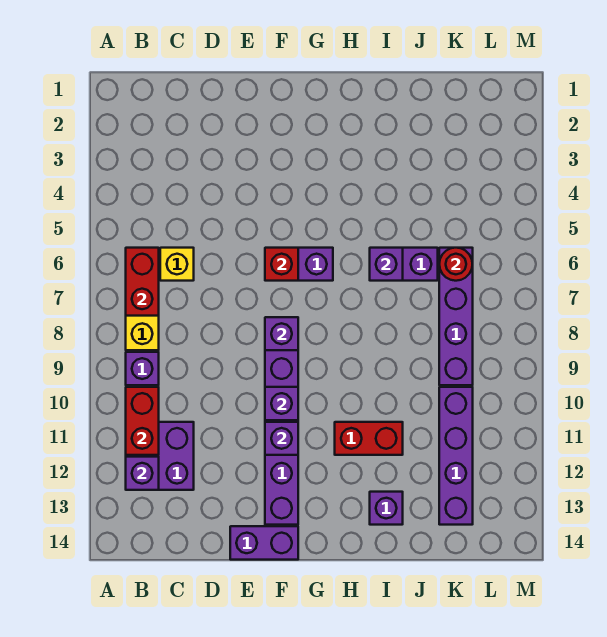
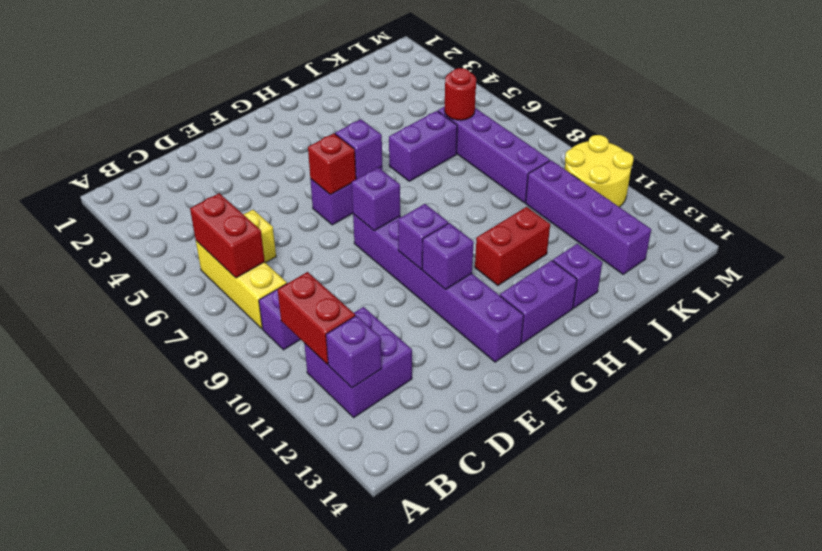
purple brick E14:F14 level 1 -> purple brick G13:H13 level 1
purple brick I6 level 2 -> purple brick G6 level 2
none -> yellow round brick L10:M11 level 1

